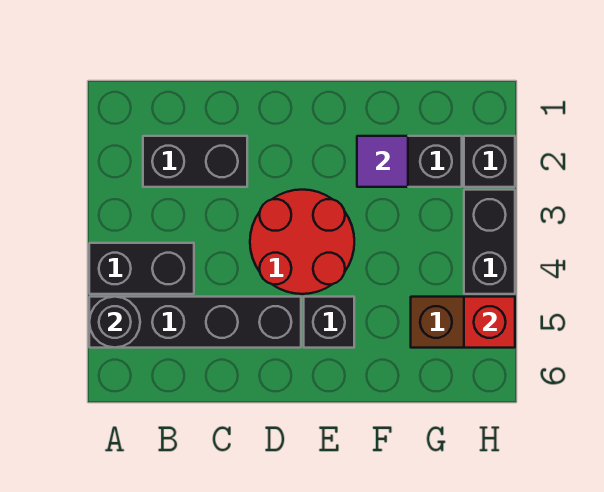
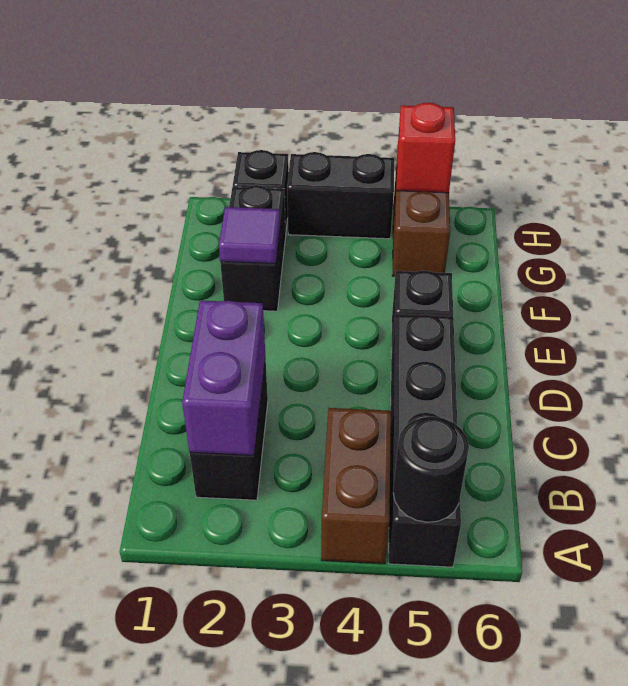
black brick A4:B4 level 1 -> brown brick A4:B4 level 1
none -> purple brick B2:C2 level 2
red round brick D3:E4 level 1 -> none

